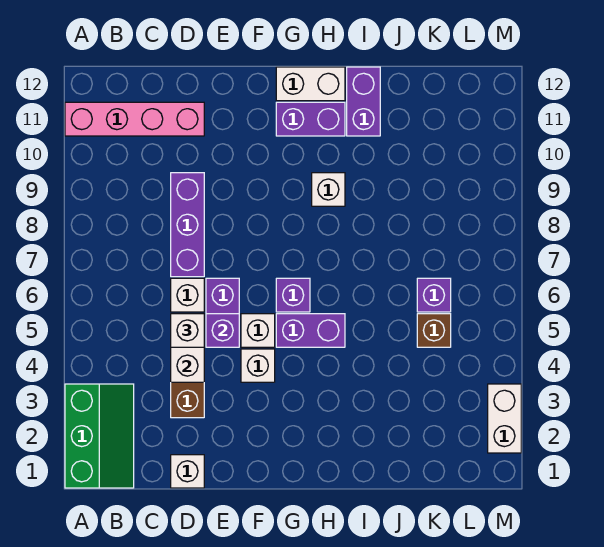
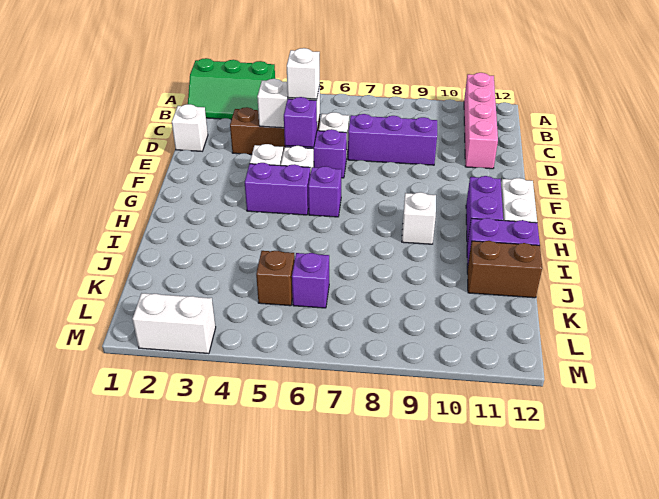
purple brick G5:H5 level 1 -> purple brick G4:G5 level 1
none -> brown brick J11:J12 level 1

